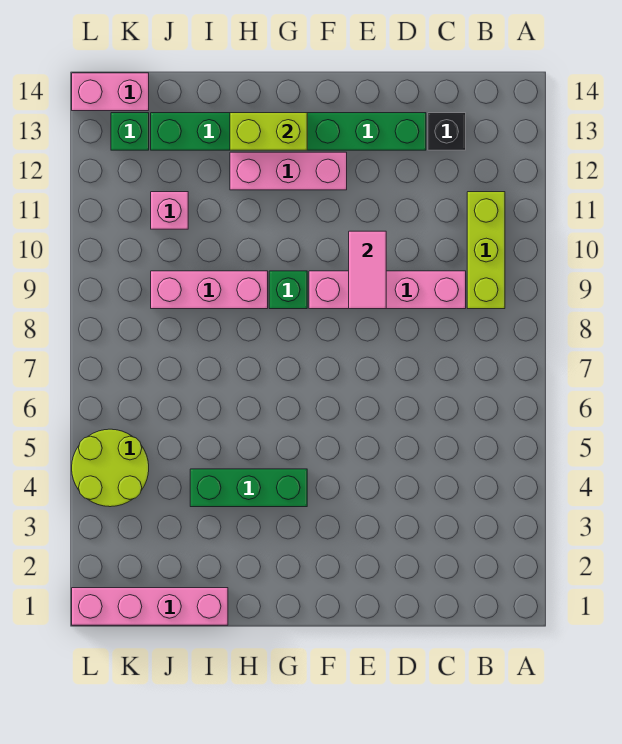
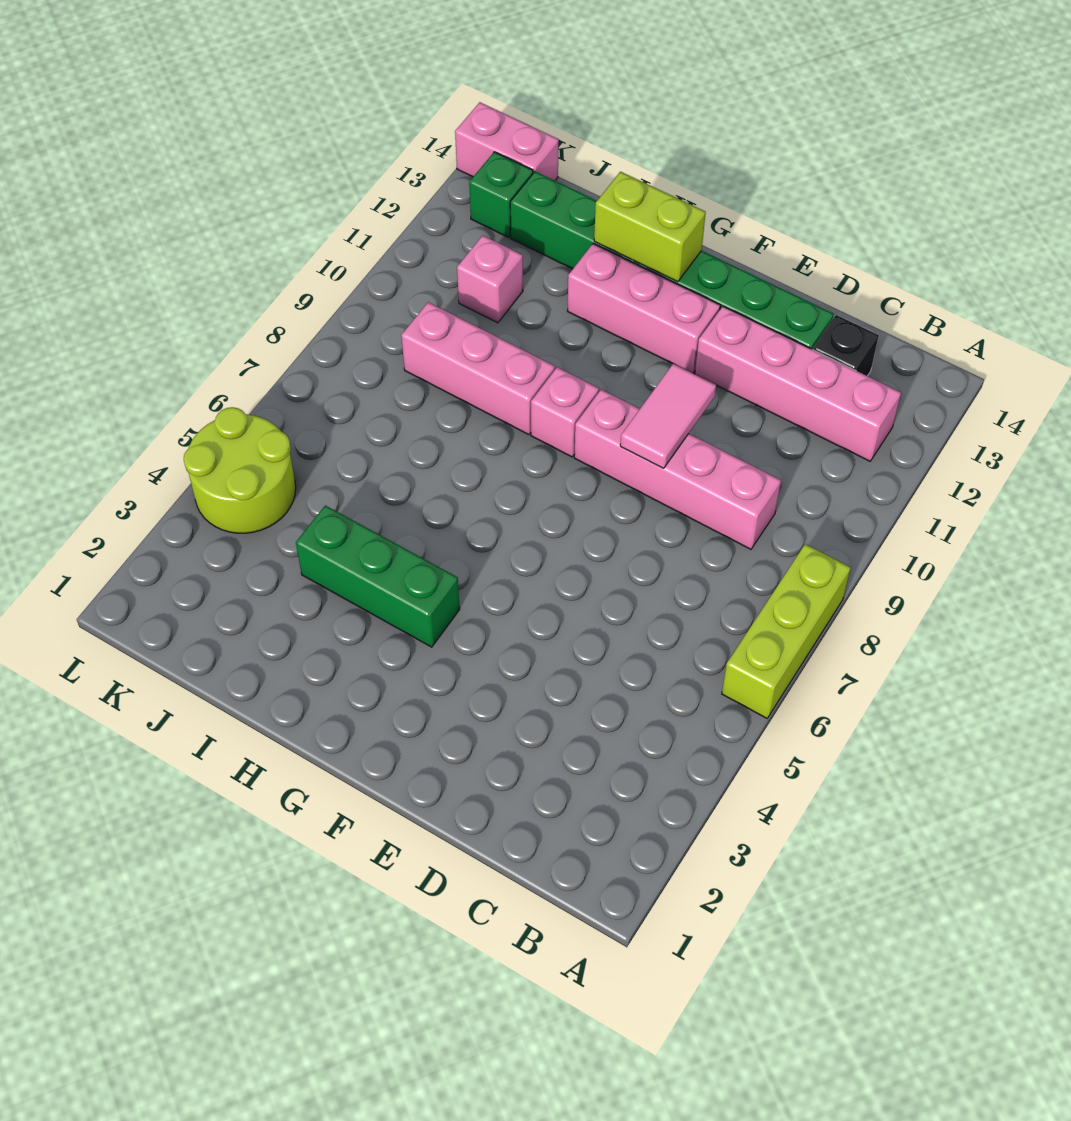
lime brick B9:B11 level 1 -> lime brick A6:A8 level 1
green brick G9 level 1 -> pink brick G9 level 1
pink brick I1:L1 level 1 -> pink brick B12:E12 level 1

